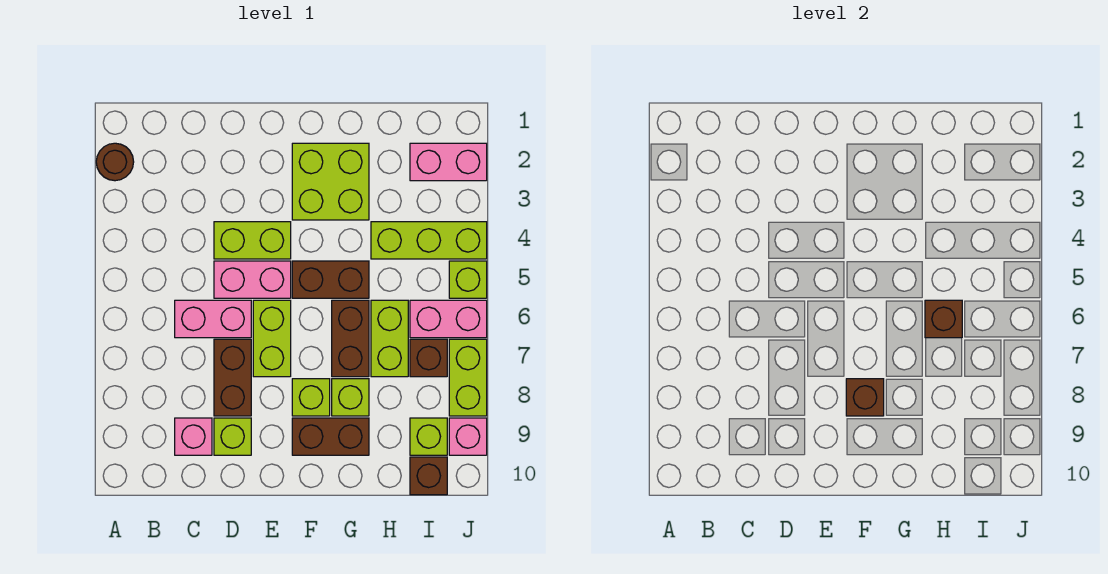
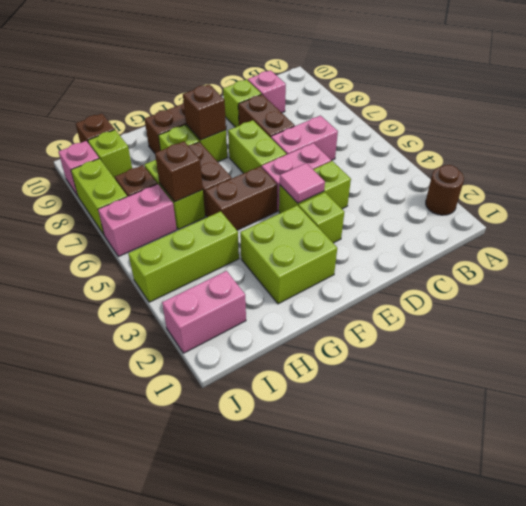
none -> pink tile E4 level 2
lime brick J5 level 1 -> lime brick E3 level 1

